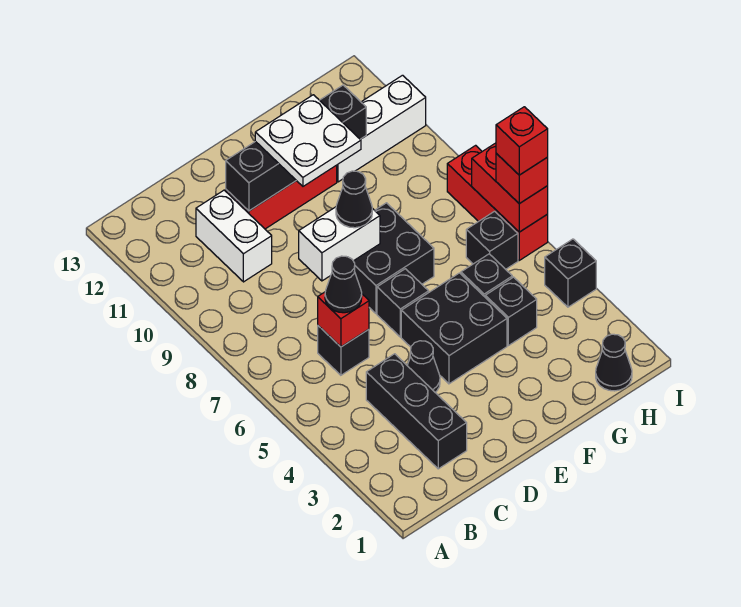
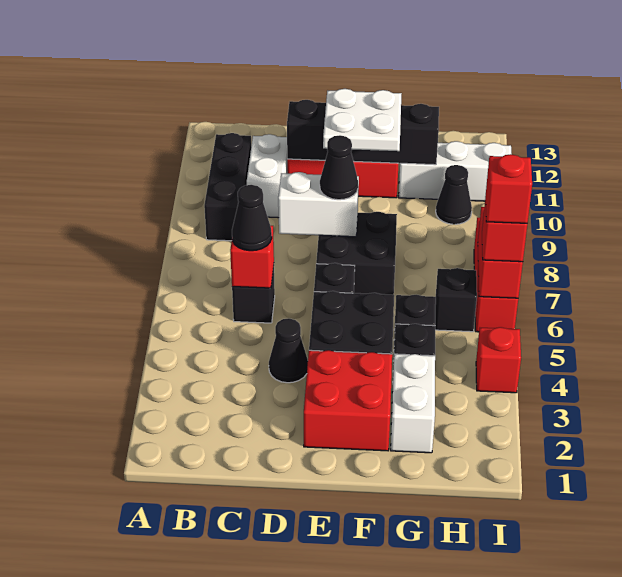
black brick C2:C4 level 1 -> black brick B9:B11 level 1
none -> red brick E2:F3 level 1
none -> white brick G2:G3 level 1
black cone H1 level 1 -> black cone H10 level 1
black brick I4 level 1 -> red brick I4 level 1

